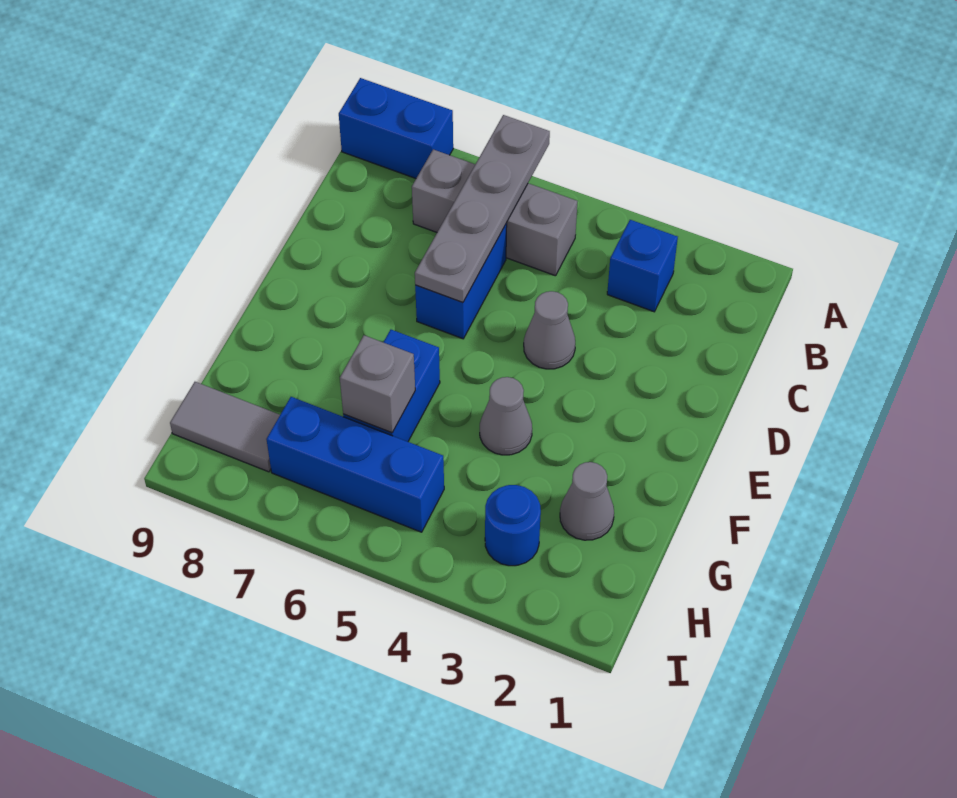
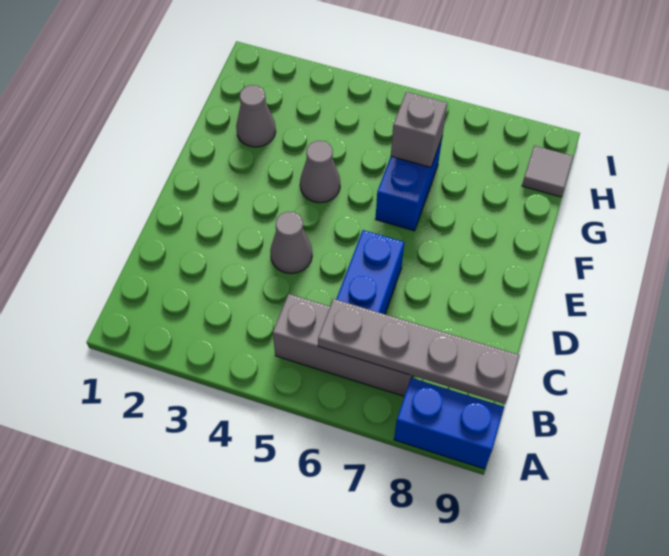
grey plate A6:D6 level 2 -> grey plate B6:B9 level 2
blue brick B3 level 1 -> none
blue round brick H3 level 1 -> none
blue brick H5:H7 level 1 -> none
grey tile H8:H9 level 1 -> grey tile H9 level 1

